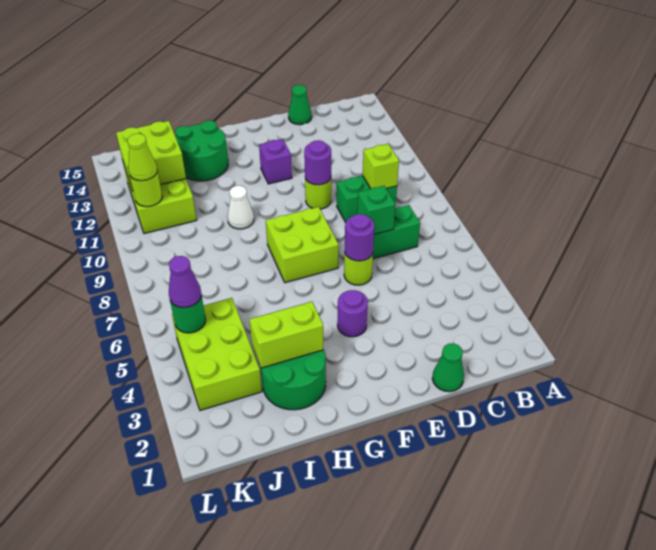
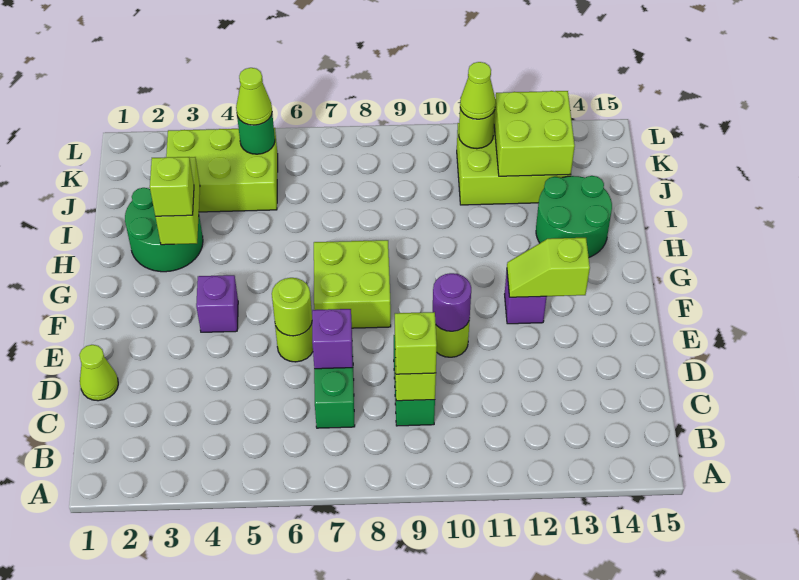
none -> lime brick C9 level 3
green cone D1 level 1 -> lime cone D1 level 1
green brick D7 level 2 -> purple brick D7 level 2
green cone D15 level 1 -> none
purple round brick E6 level 2 -> lime round brick E6 level 2
purple round brick F4 level 1 -> purple brick F4 level 1
none -> lime slope F12:F13 level 2 top 13
none -> lime brick H3 level 3
white cone H10 level 1 -> none
purple cone K5 level 3 -> lime cone K5 level 3

